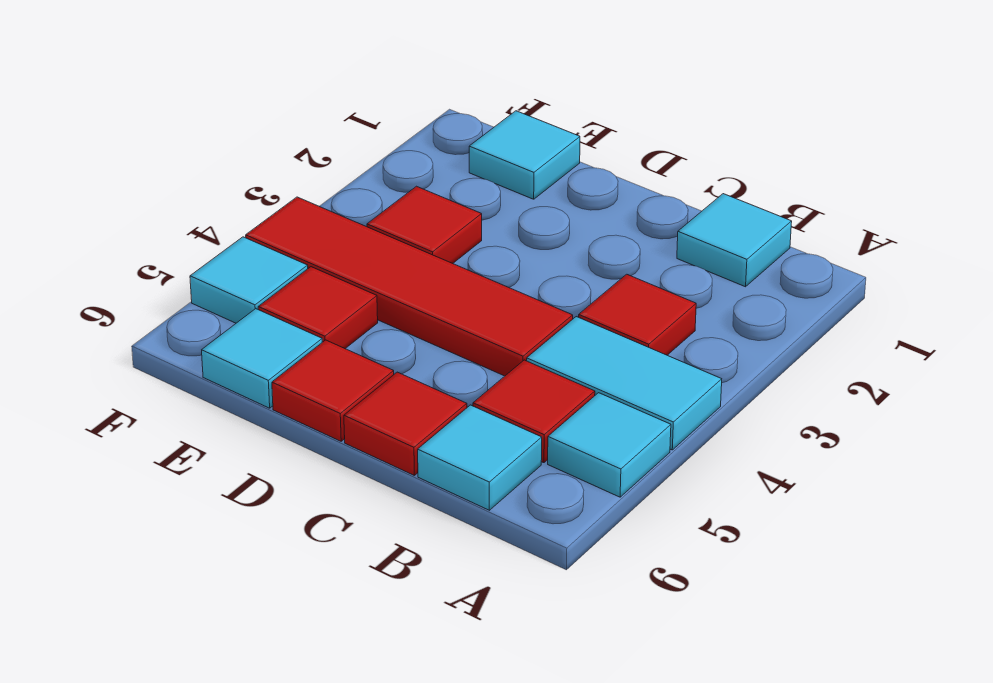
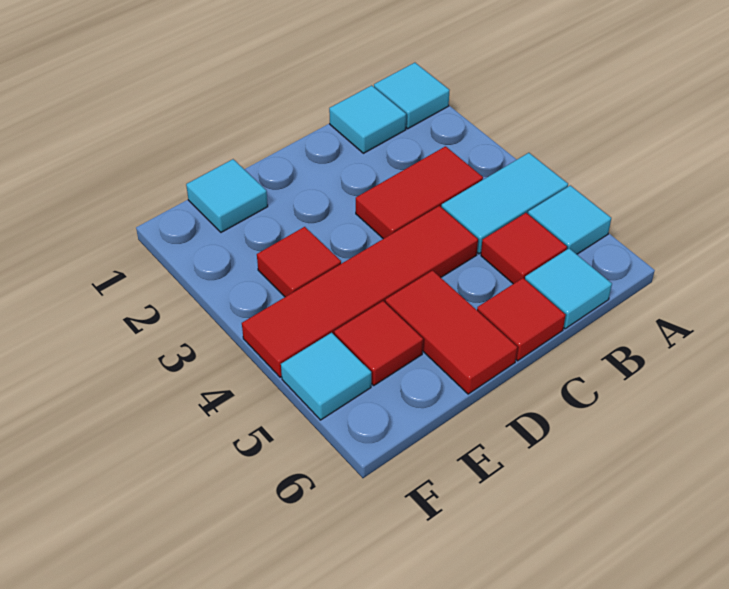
red tile B3 level 1 -> red tile B3:C3 level 1
red tile D6 level 1 -> red tile D5:D6 level 1
cyan tile E6 level 1 -> cyan tile A1 level 1

